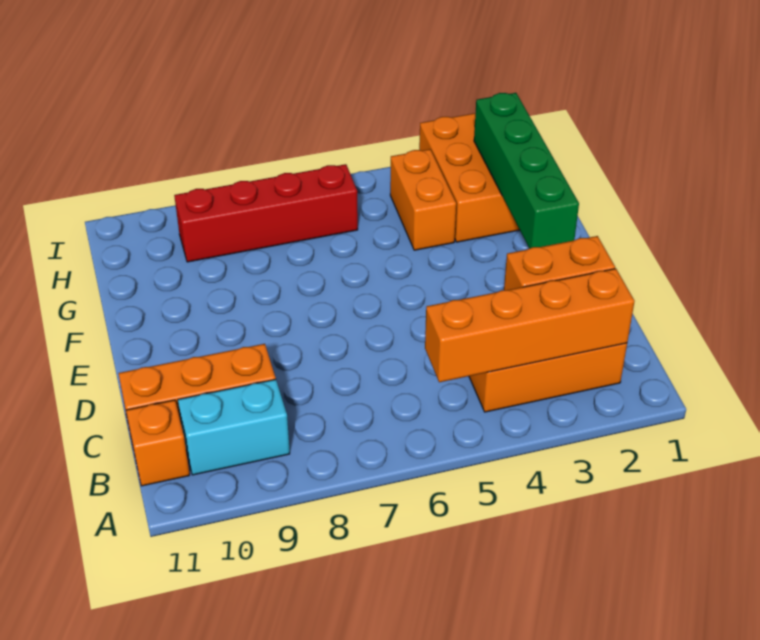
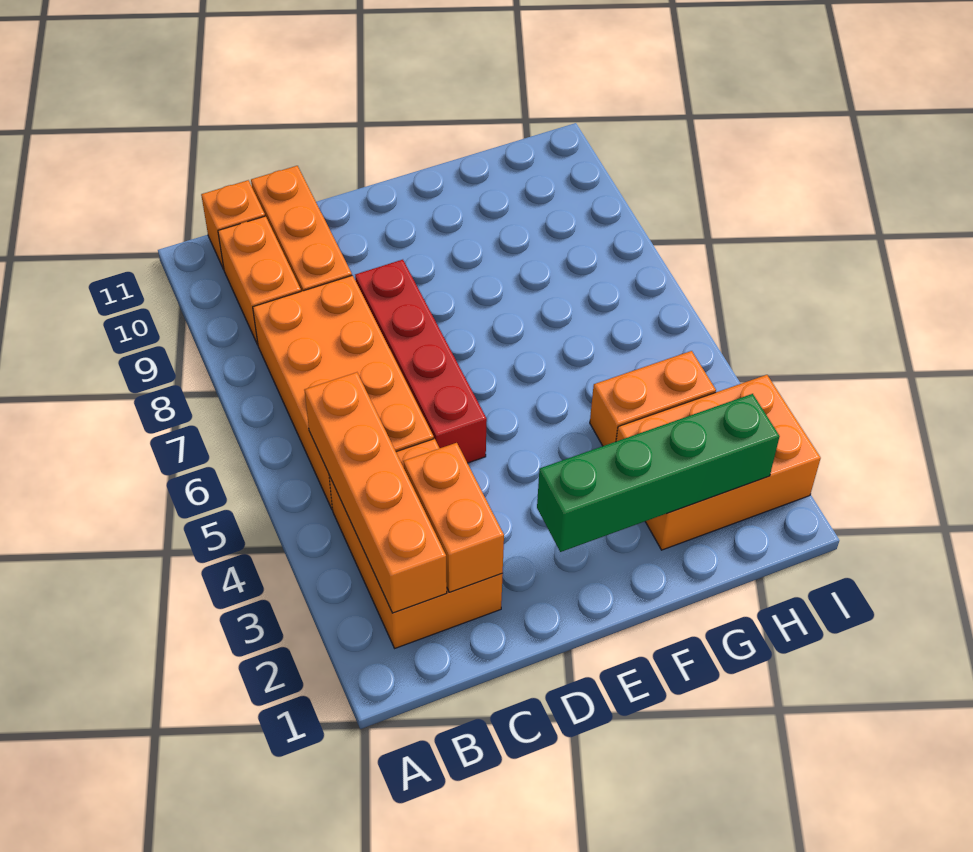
none -> orange brick B5:C8 level 1
cyan brick B9:B10 level 1 -> orange brick B9:B10 level 1
red brick H6:H9 level 1 -> red brick D5:D8 level 1

